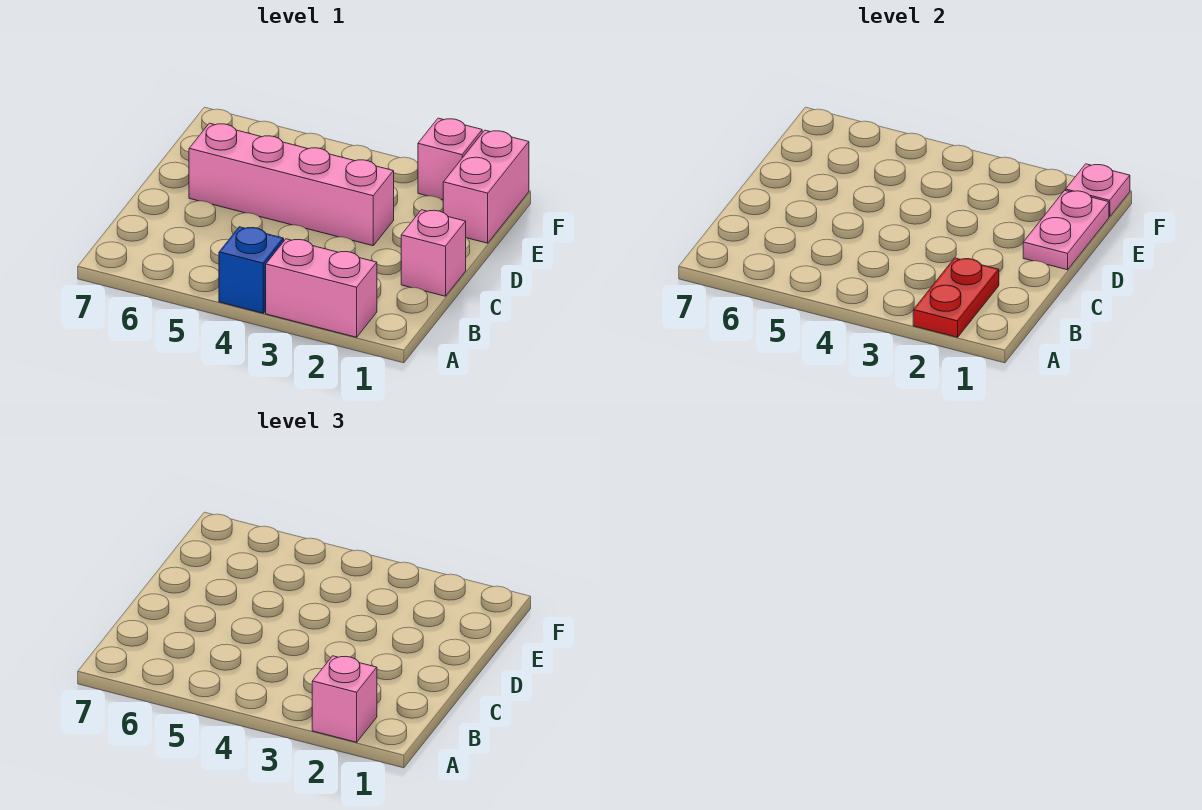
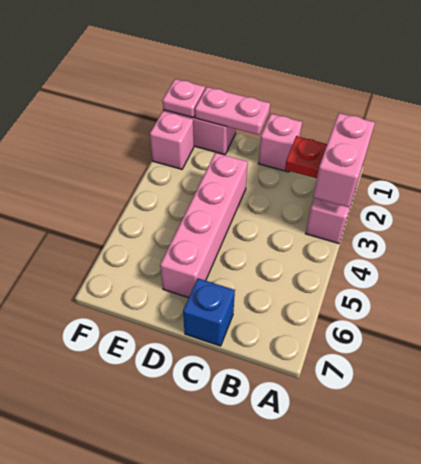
pink brick A2 level 3 -> pink brick A2:A3 level 3
blue brick A4 level 1 -> blue brick C7 level 1

